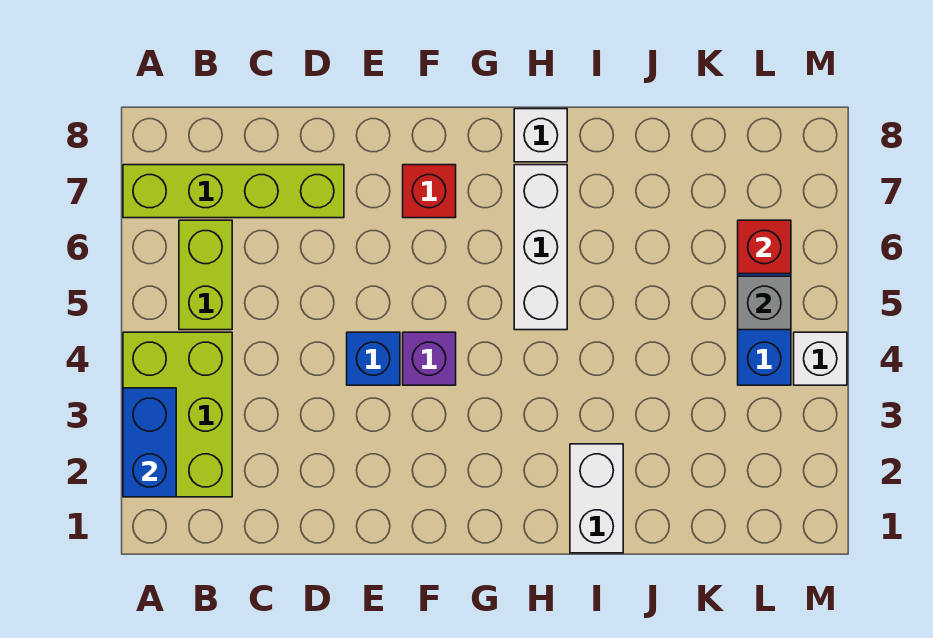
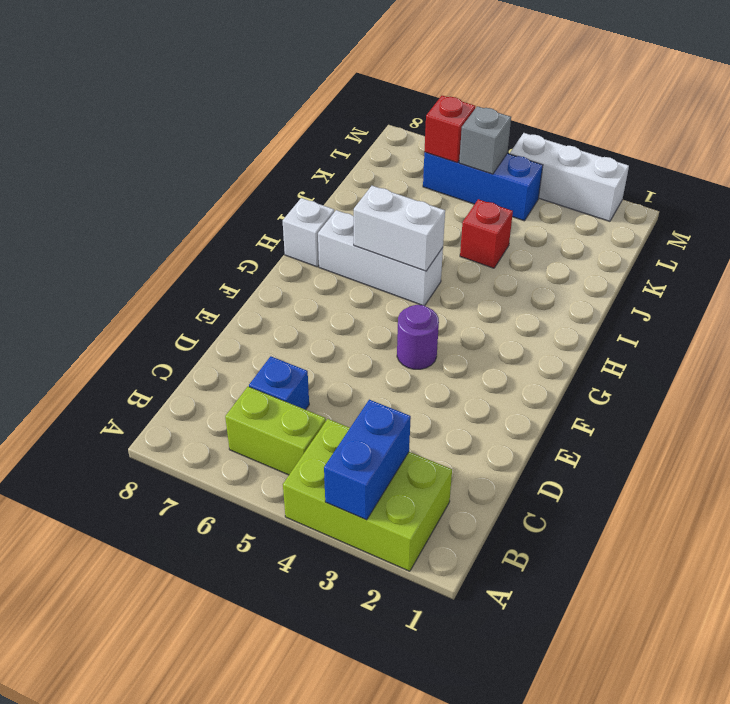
blue brick A2:A3 level 2 -> blue brick A3:B3 level 2
lime brick A7:D7 level 1 -> none
blue brick E4 level 1 -> blue brick C6 level 1
purple brick F4 level 1 -> purple round brick F4 level 1
red brick F7 level 1 -> red brick J4 level 1
white brick I1:I2 level 1 -> white brick H5:H6 level 2
white brick M4 level 1 -> white brick M2:M4 level 1

